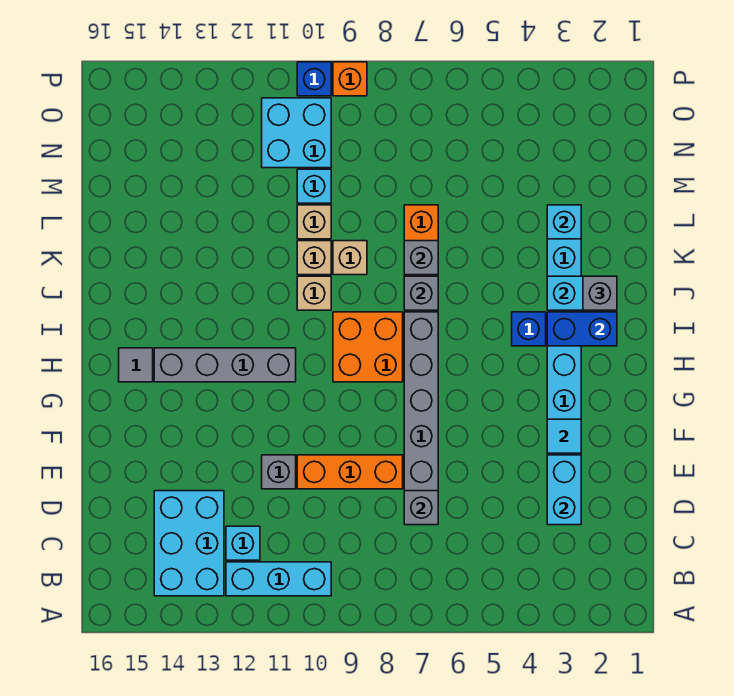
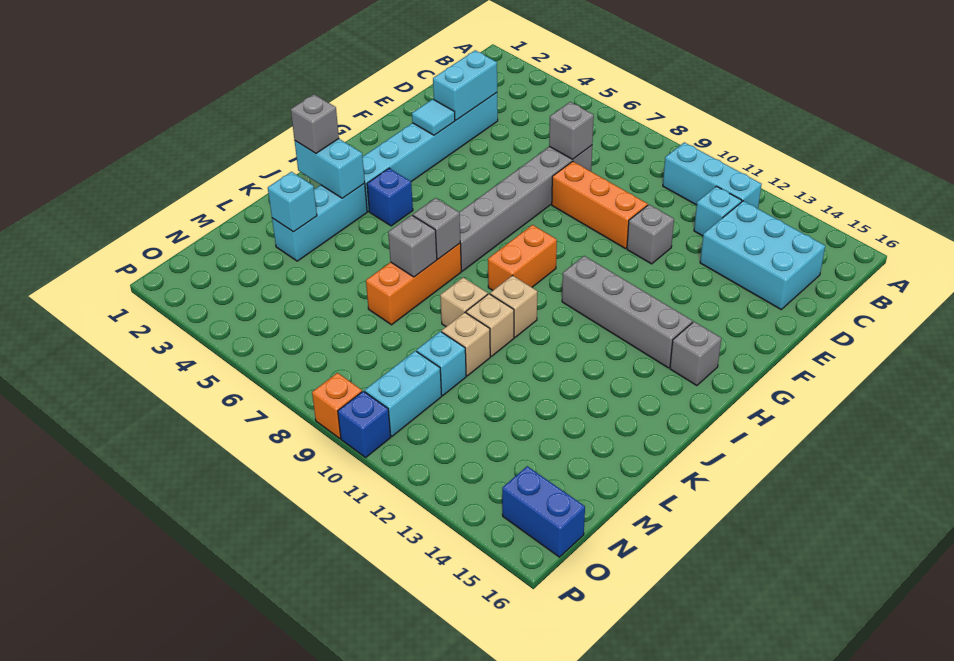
cyan brick B13:D14 level 1 -> cyan brick C13:D15 level 1
orange brick H8:I9 level 1 -> orange brick H9:I9 level 1
grey tile H15 level 1 -> grey brick H15 level 1
blue brick I2:I3 level 2 -> blue brick O15:O16 level 1
cyan brick N10:O11 level 1 -> cyan brick N10:O10 level 1

